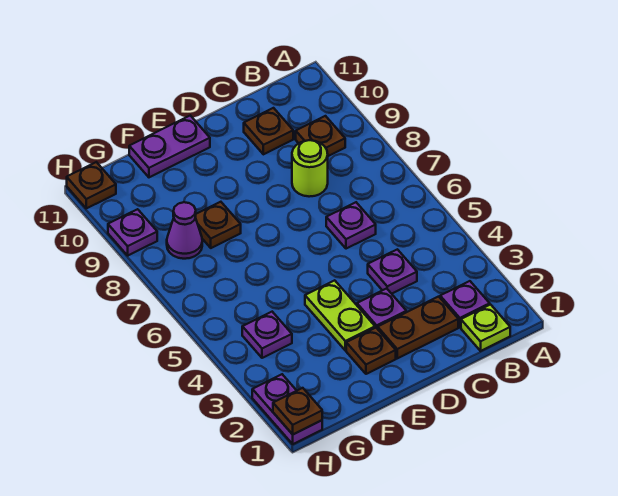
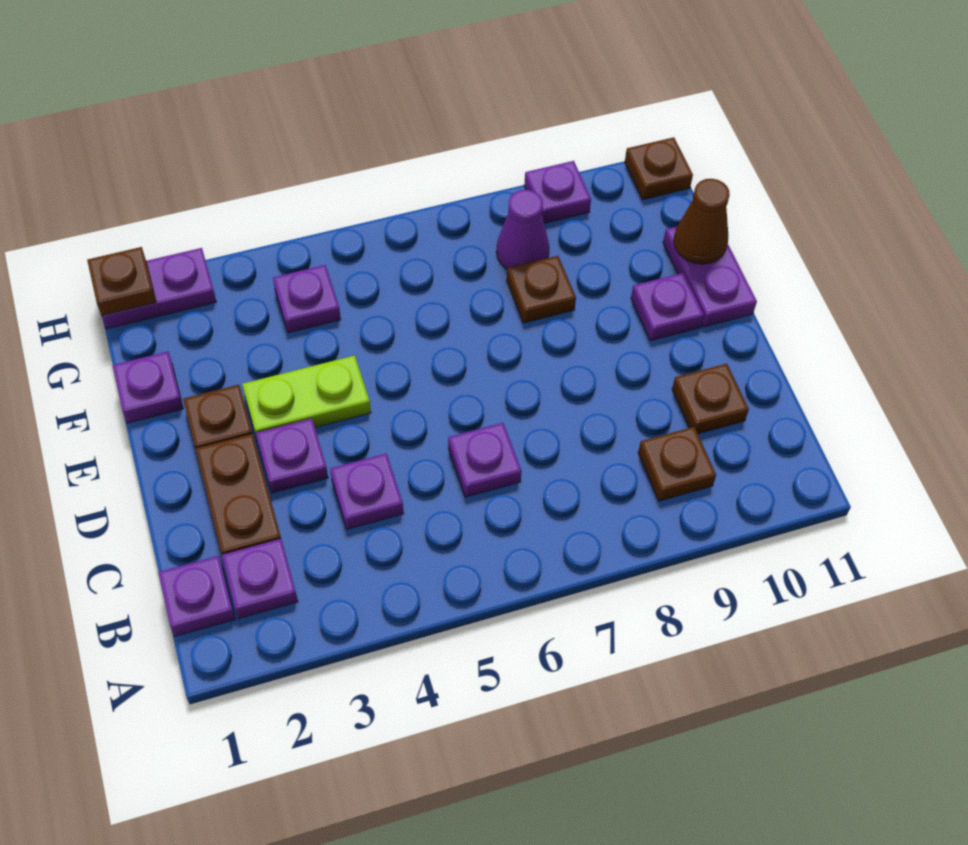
lime plate B1 level 1 -> purple plate B1 level 1
lime round brick C8 level 1 -> none
none -> purple plate E10 level 1
none -> purple plate F1 level 1
none -> brown cone F11 level 2

